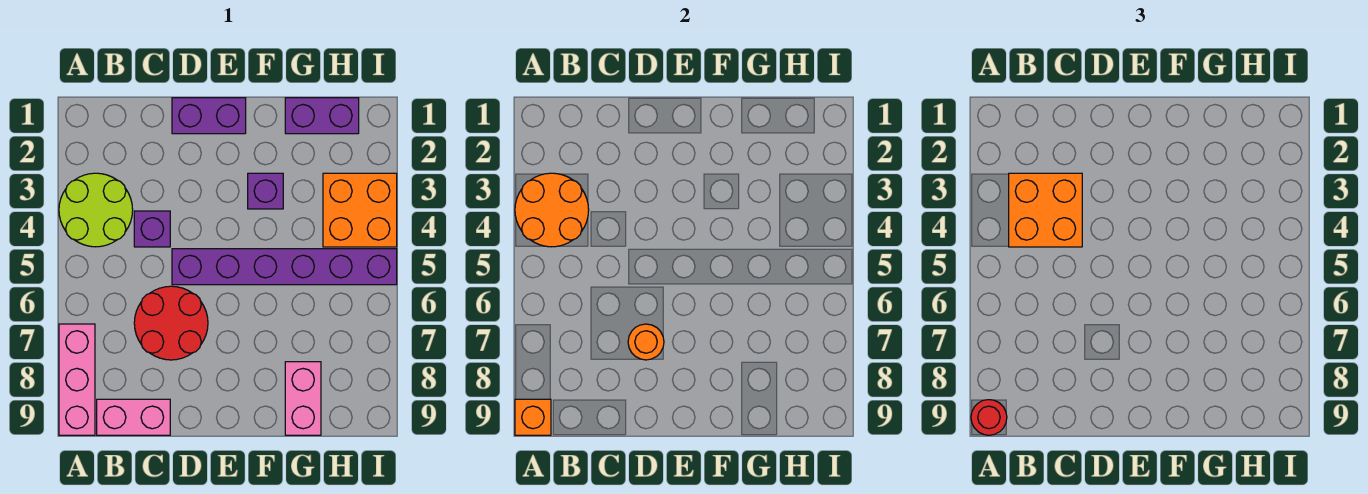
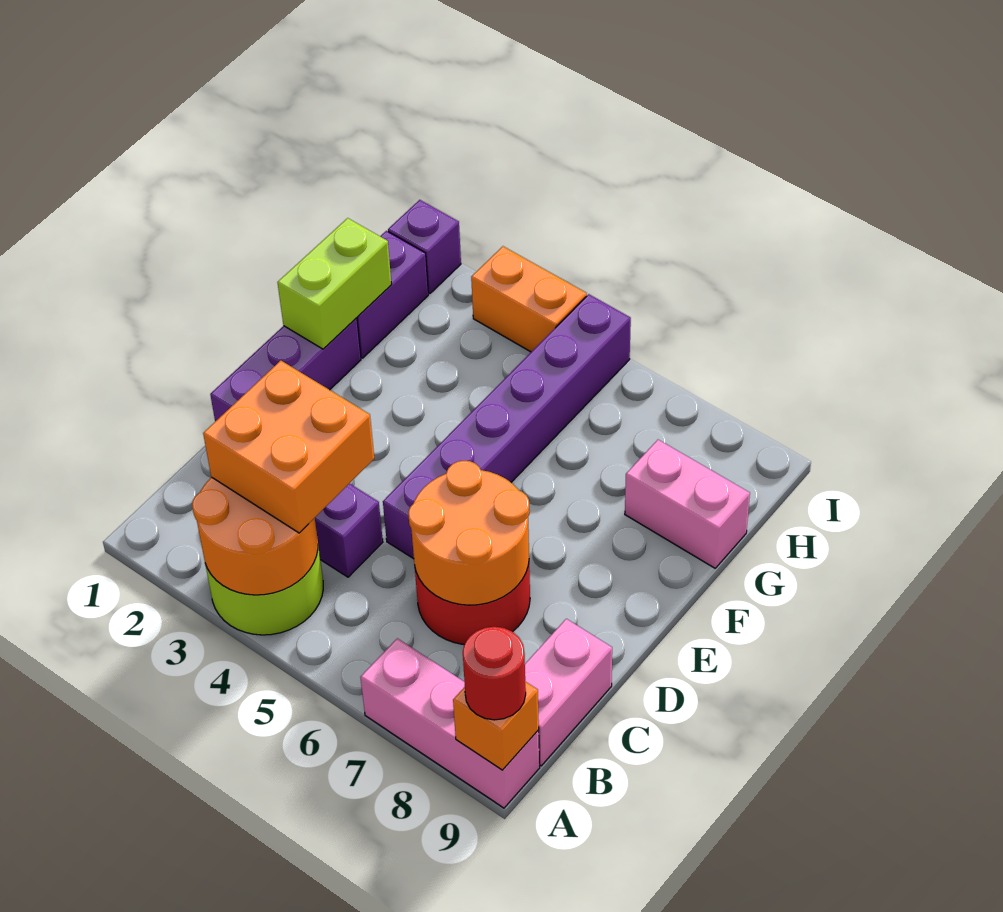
purple brick D1:E1 level 1 -> purple brick D1:F1 level 1
orange round brick D7 level 2 -> orange round brick C6:D7 level 2
none -> lime brick F1:G1 level 2
purple brick F3 level 1 -> purple brick I1 level 1
orange brick H3:I4 level 1 -> orange brick I3:I4 level 1

